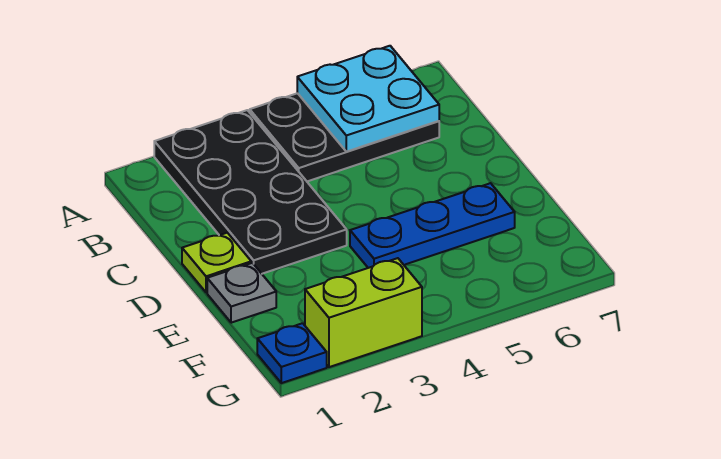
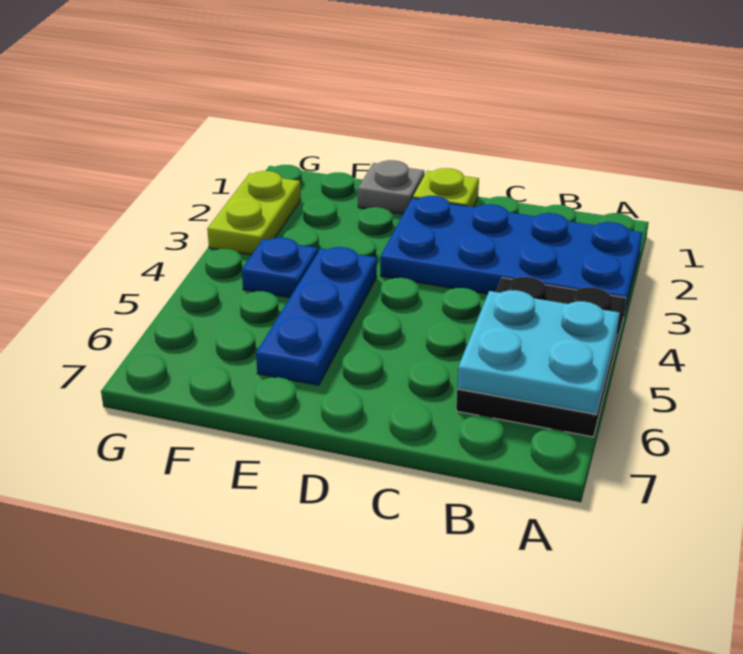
black plate A2:D3 level 1 -> blue plate A2:D3 level 1
blue plate G1 level 1 -> blue plate F4 level 1
lime brick G2:G3 level 1 -> lime plate G2:G3 level 1

